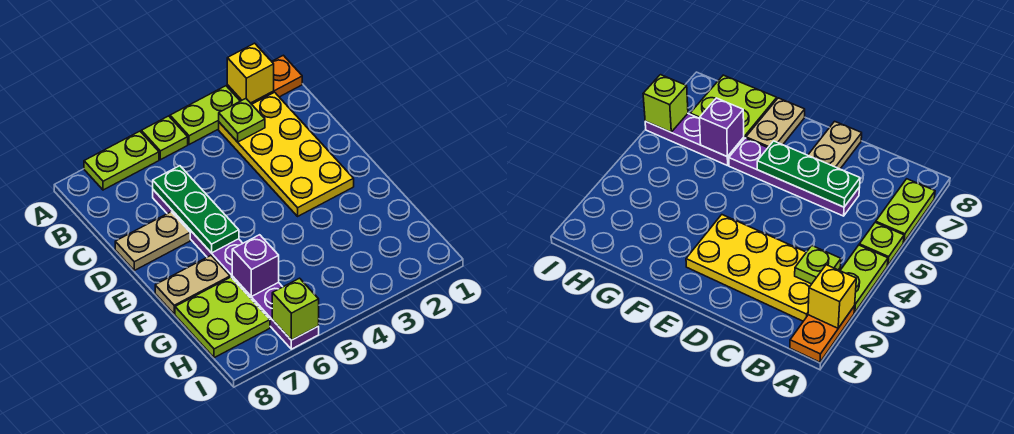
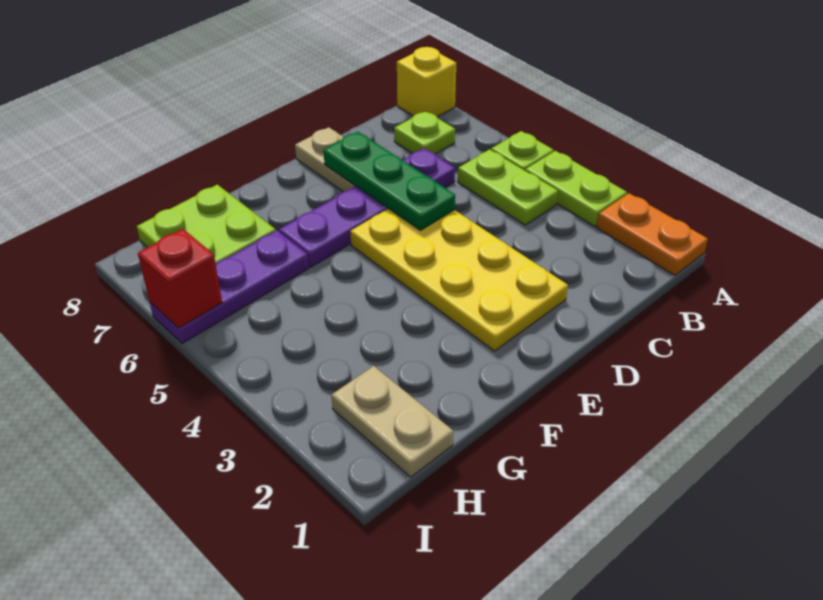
yellow brick A2 level 2 -> yellow brick A8 level 1
lime plate A6:A7 level 1 -> lime plate B4:B5 level 1
yellow plate B2:E3 level 1 -> yellow plate D2:E5 level 1
lime plate B3 level 2 -> lime plate B7 level 1
green plate C6:E6 level 2 -> green plate D5:D7 level 2
tan plate F7:F8 level 1 -> tan plate H1:H2 level 1
purple brick G6 level 2 -> none
lime brick I6 level 2 -> red brick I6 level 2

